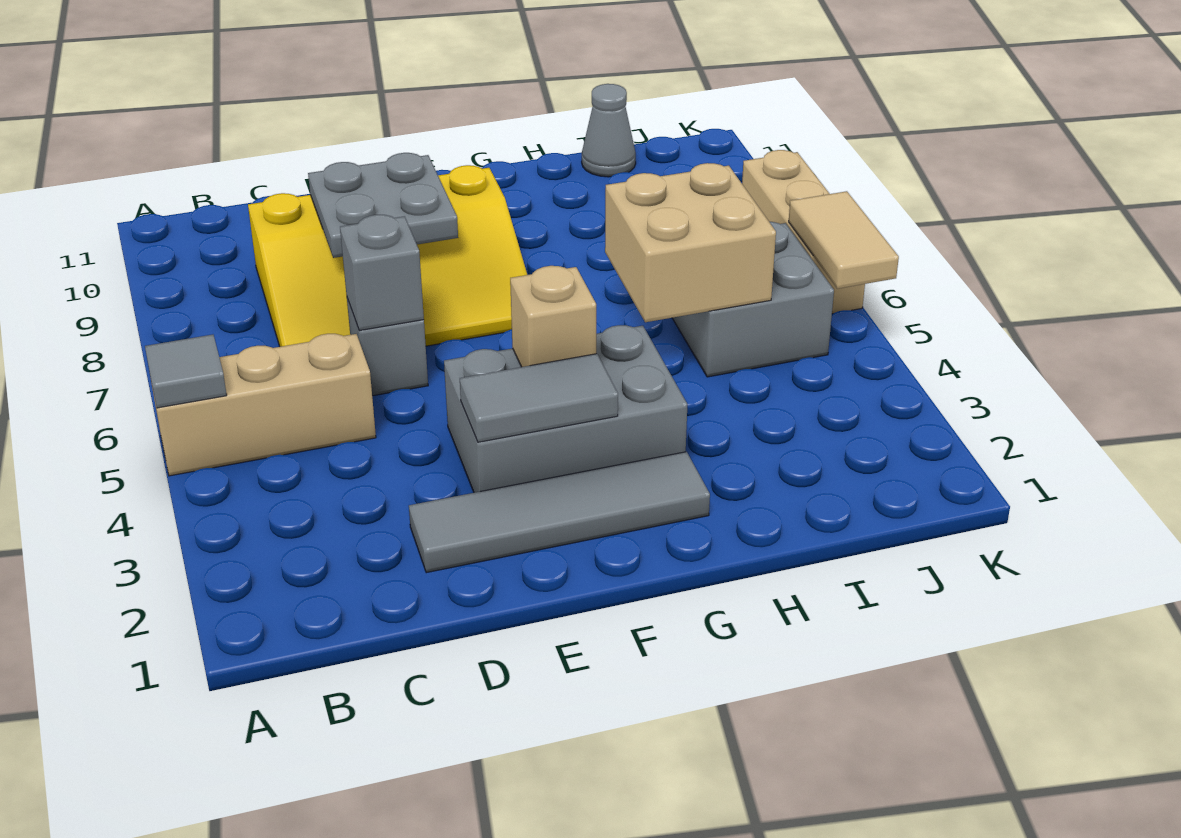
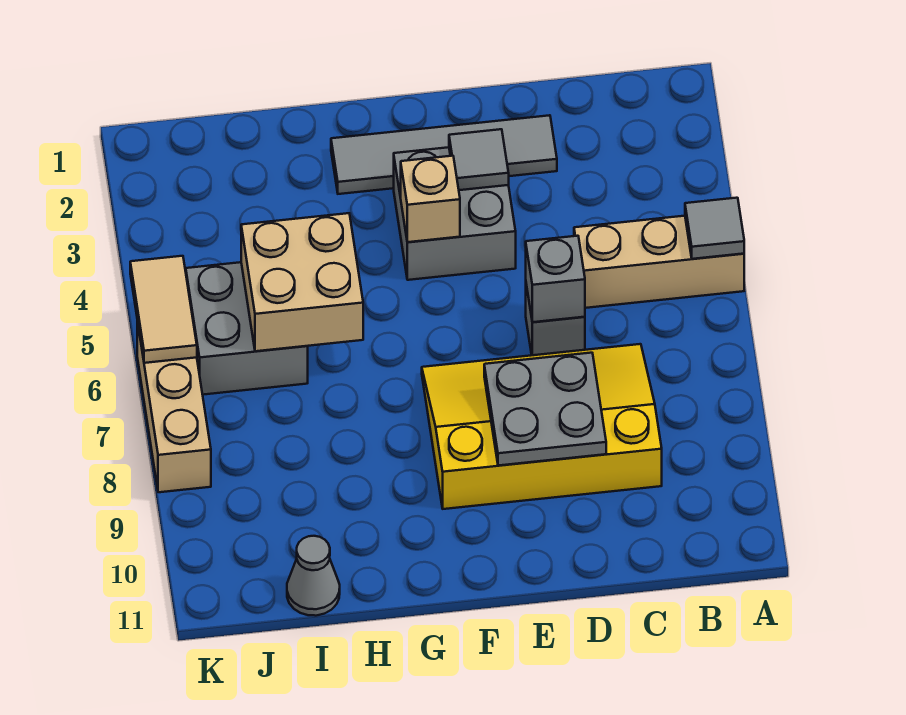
grey brick E3:G4 level 1 -> grey brick E3:F4 level 1
grey tile E3:F3 level 2 -> grey tile E3 level 2

